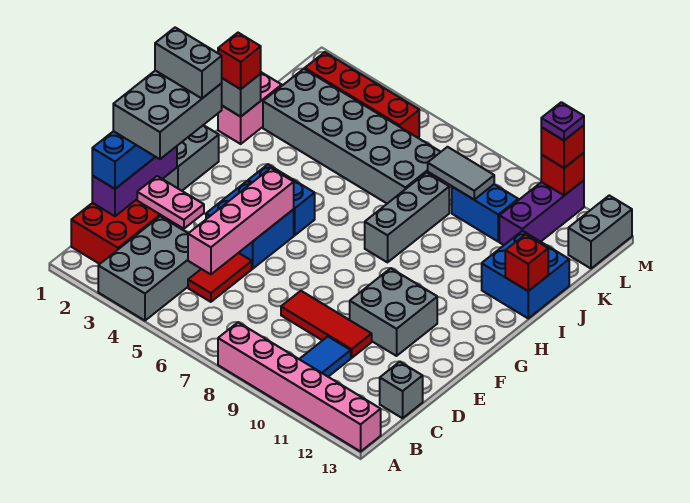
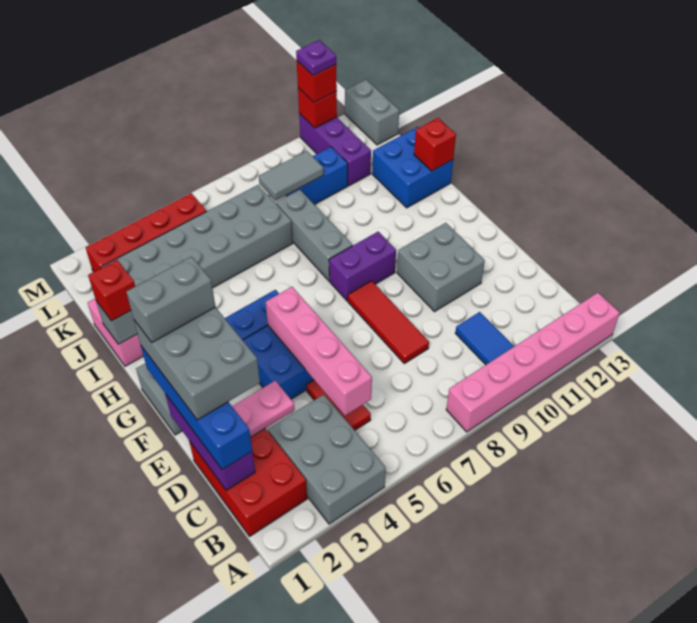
grey brick C13 level 1 -> none
red tile D8:D10 level 1 -> red tile D8:F8 level 1
none -> purple brick G8:G9 level 1

